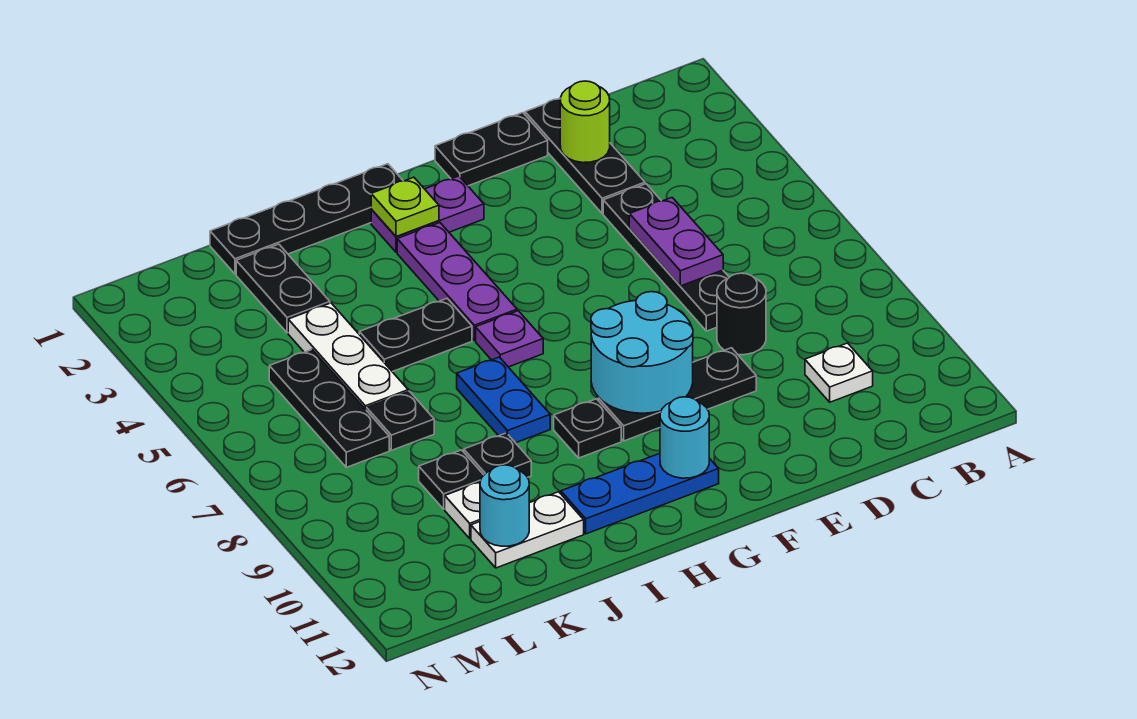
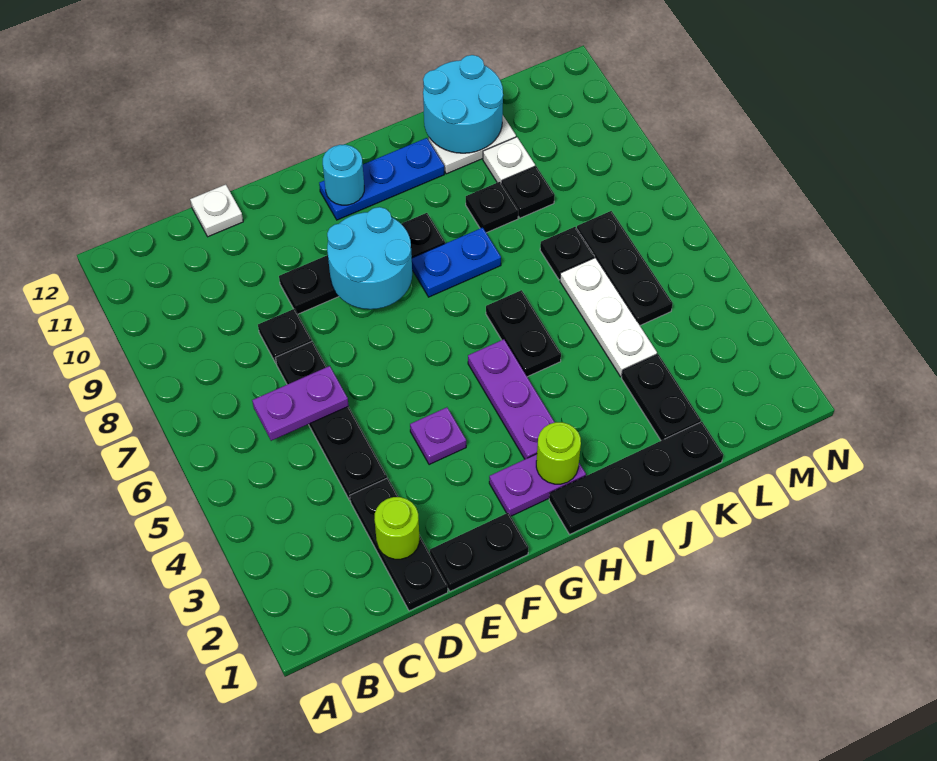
white plate C10 level 1 -> white plate D12 level 1
purple plate D5:D6 level 2 -> purple plate C6:D6 level 2
black round brick D8 level 1 -> black plate D8 level 1
lime plate H2 level 2 -> lime round brick H2 level 2
purple plate H6 level 1 -> purple plate F4 level 1
black plate I5:J5 level 1 -> black plate I5:I6 level 1
blue plate I7:I8 level 1 -> blue plate H8:I8 level 1
cyan round brick K11 level 2 -> cyan round brick J11:K12 level 2

